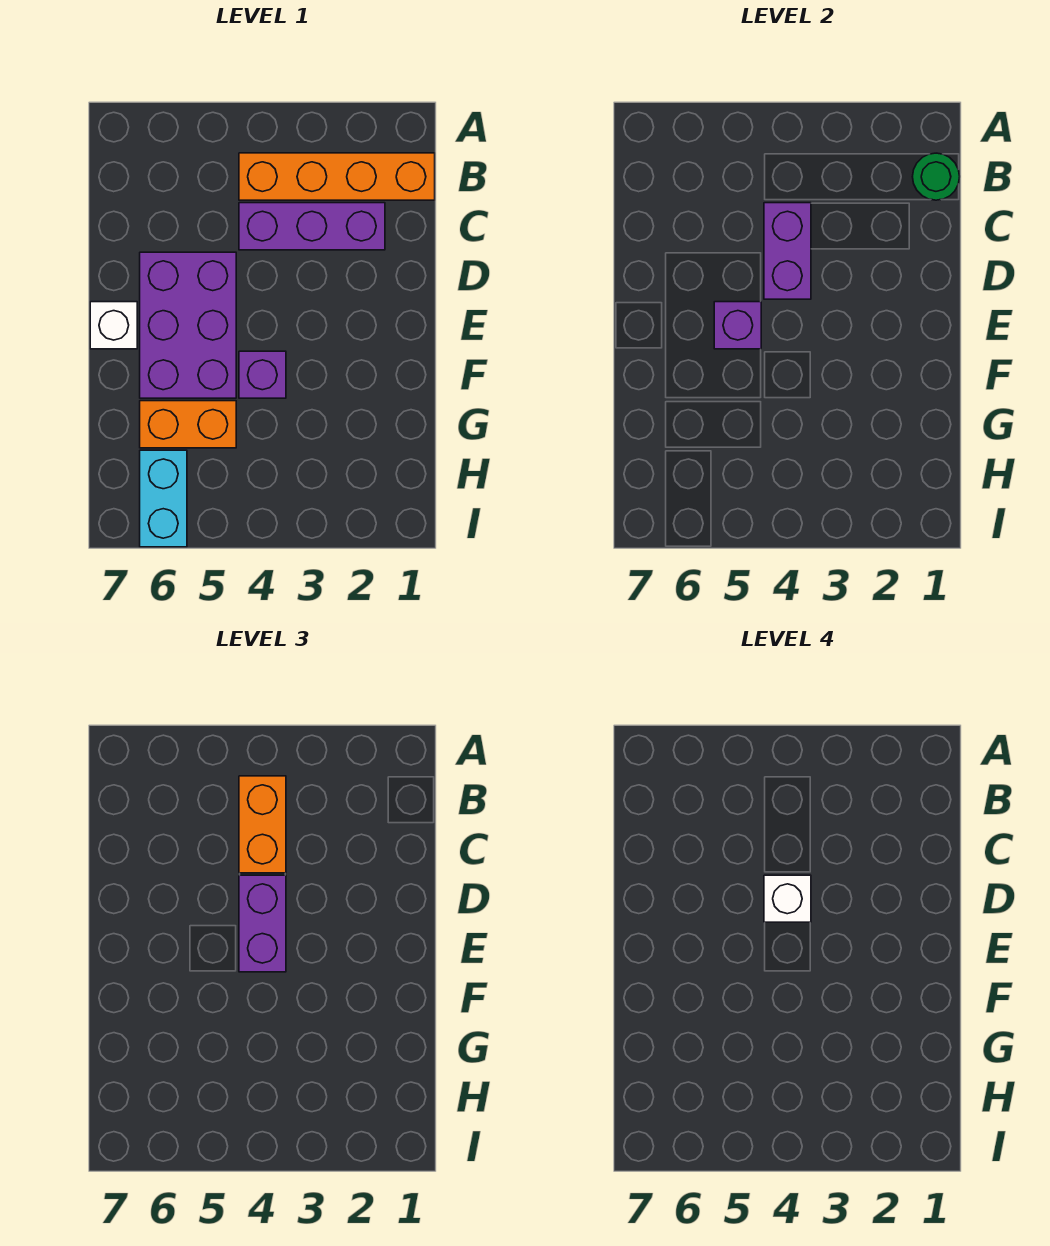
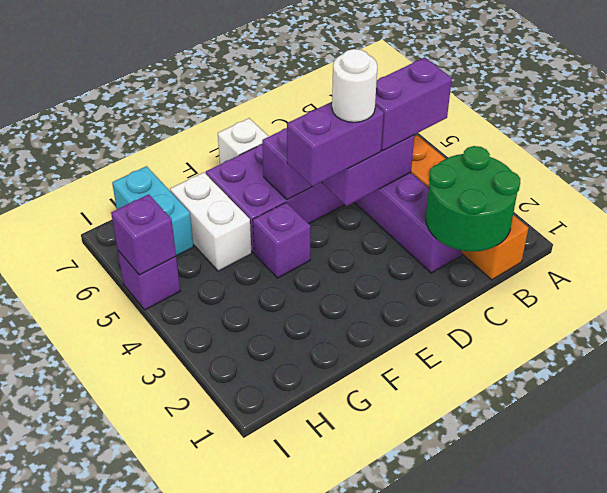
green round brick B1 level 2 -> green round brick B1:C2 level 2
orange brick B4:C4 level 3 -> purple brick B4:C4 level 3
white brick D4 level 4 -> white round brick D4 level 4
orange brick G5:G6 level 1 -> white brick G5:G6 level 1
cyan brick H6:I6 level 1 -> cyan brick H6:H7 level 1
none -> purple brick I5 level 1
none -> purple brick I5 level 2

